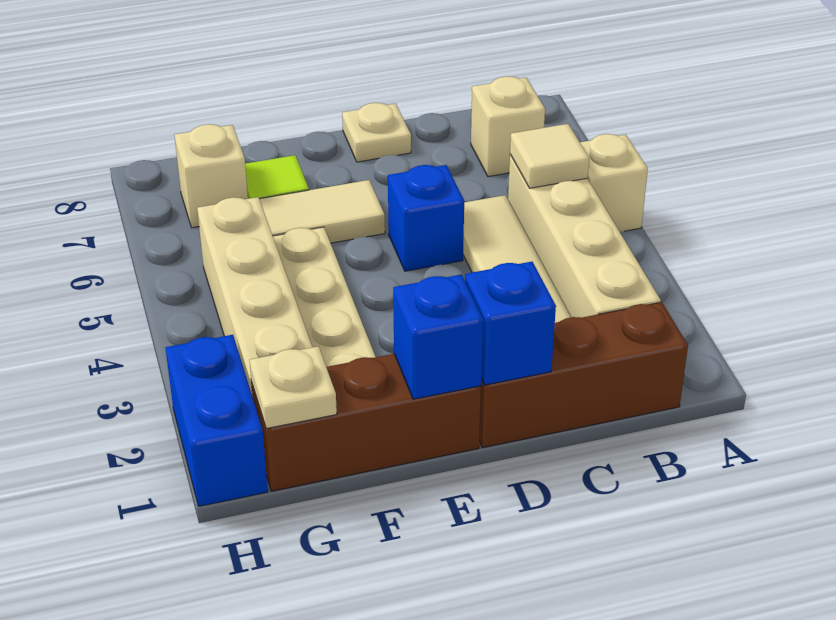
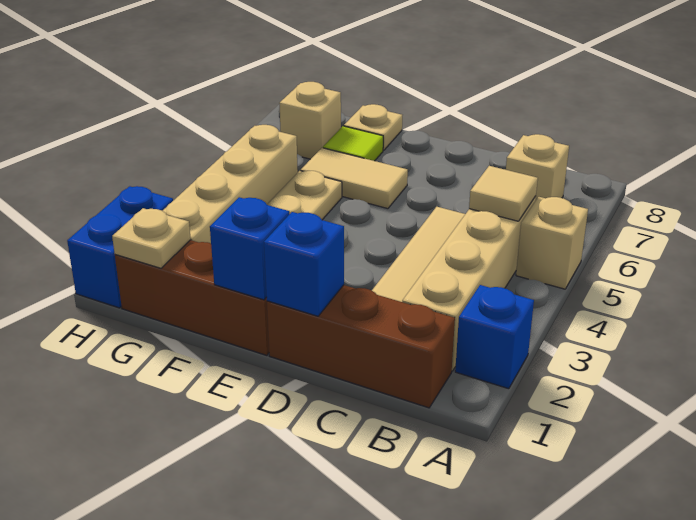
blue brick D5 level 1 -> blue brick A2 level 1
tan plate D8 level 1 -> tan plate F8 level 1

